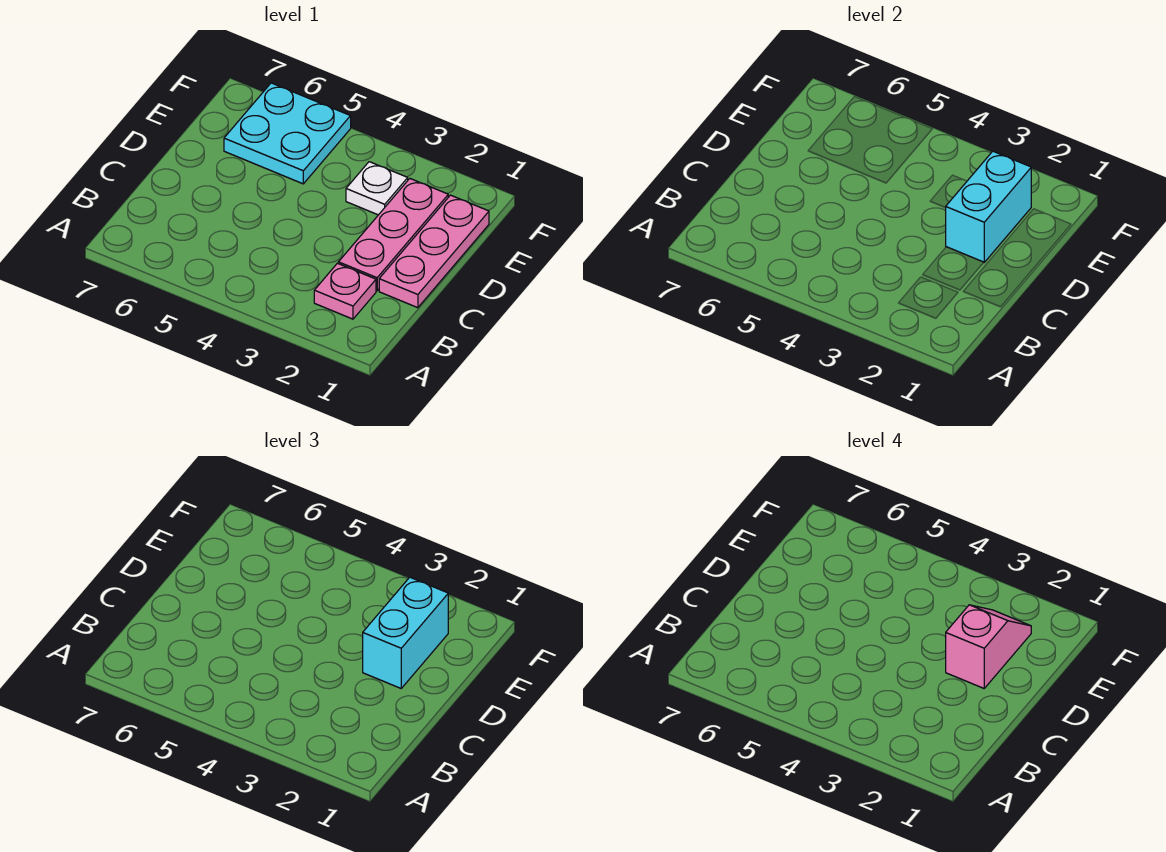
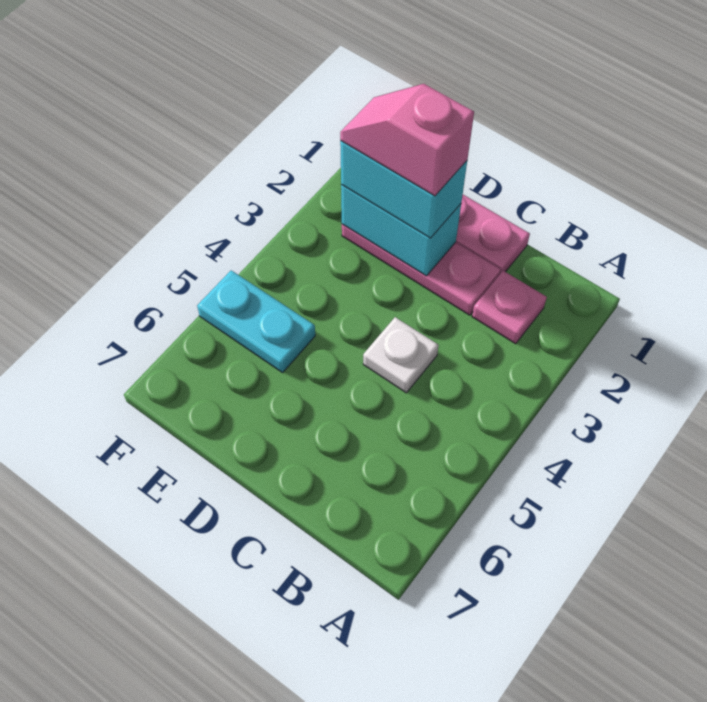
white plate E3 level 1 -> white plate C4 level 1
cyan plate E5:F6 level 1 -> cyan plate E5:F5 level 1

